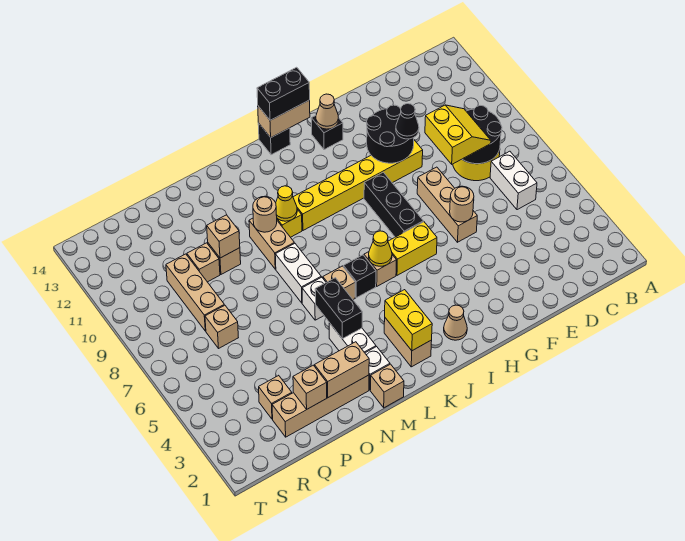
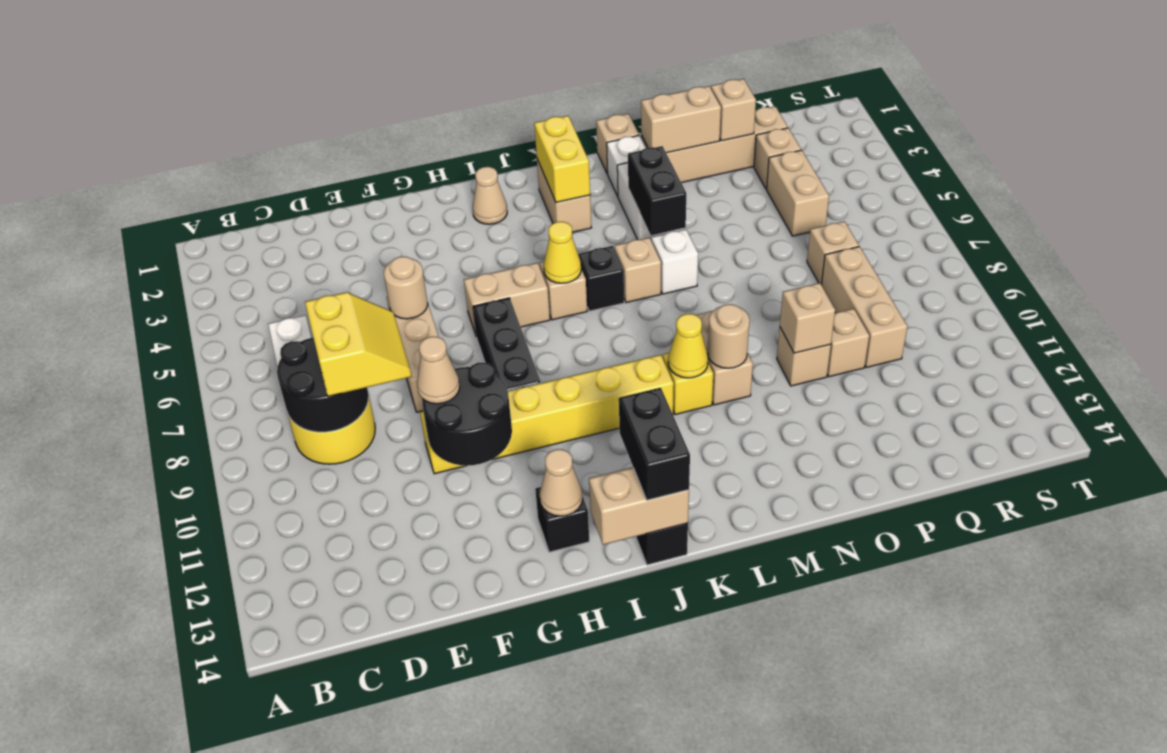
yellow slope D8:E9 level 3 top E -> yellow slope D8:E9 level 3 top D
black cone F10 level 3 -> tan cone F10 level 3
yellow brick H6:I6 level 1 -> tan brick H6:I6 level 1
black brick I14:J14 level 3 -> black brick J13:J14 level 3
white brick M7:M8 level 1 -> none
none -> tan brick Q4:Q5 level 1

